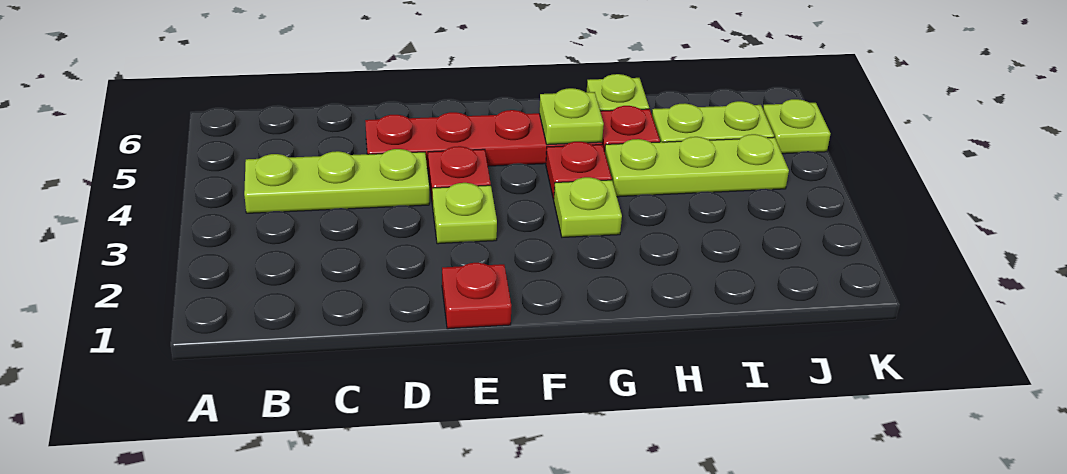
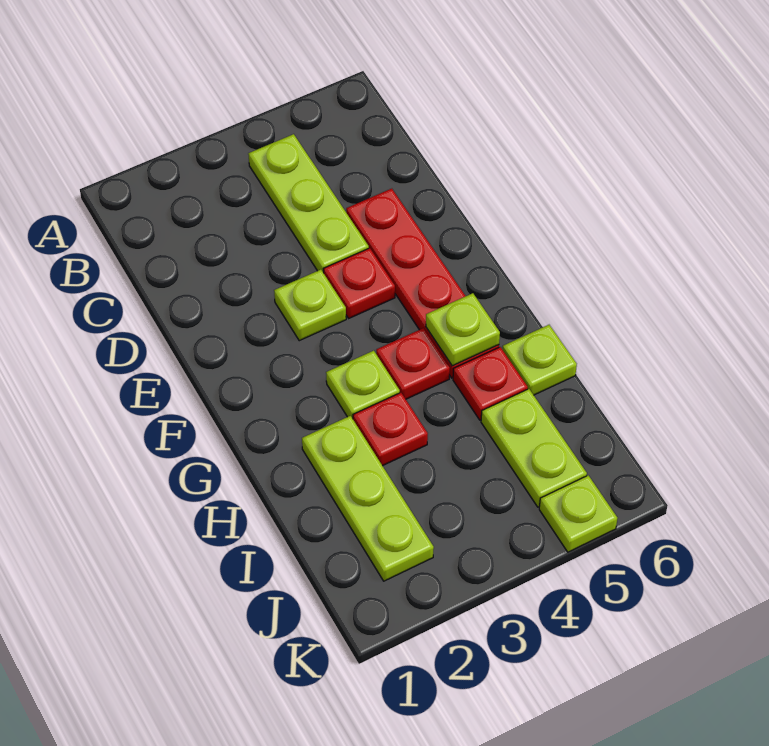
red plate E1 level 1 -> red plate H3 level 1
lime plate H4:J4 level 1 -> lime plate H2:J2 level 1

